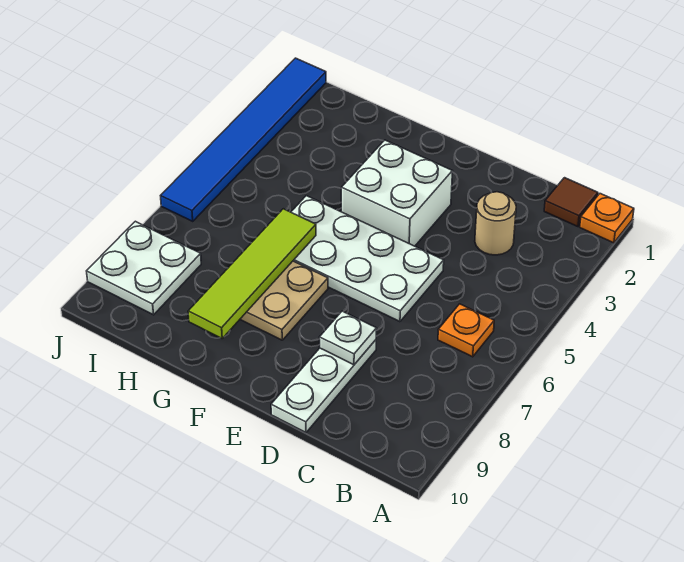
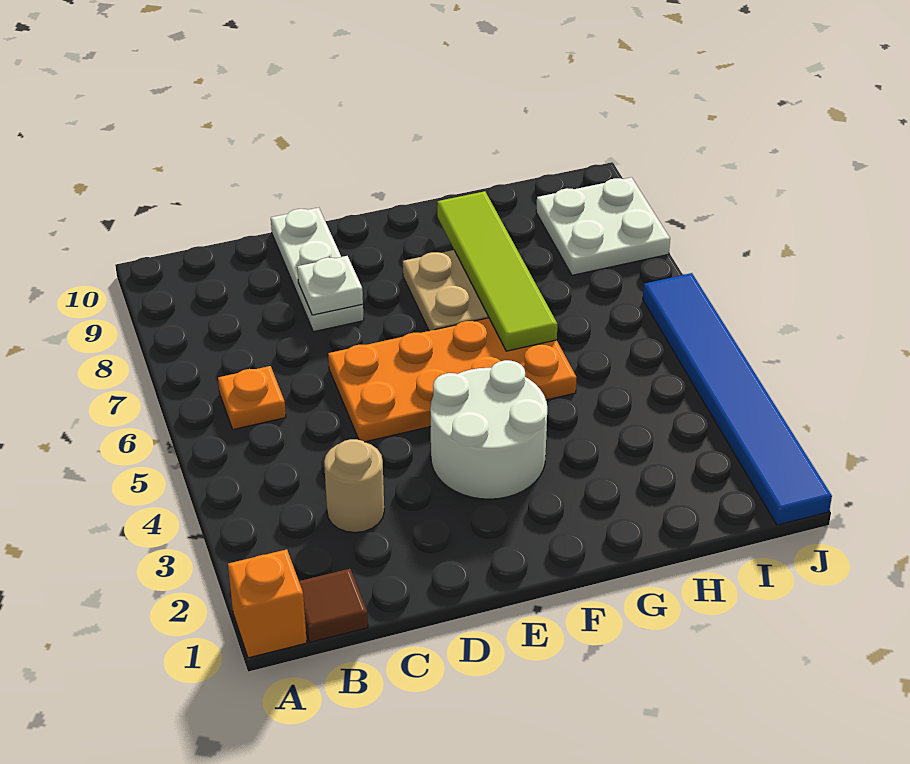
orange plate A1 level 1 -> orange brick A1 level 1
white plate D5:G6 level 1 -> orange plate D5:G6 level 1
white brick E3:F4 level 1 -> white round brick E3:F4 level 1

